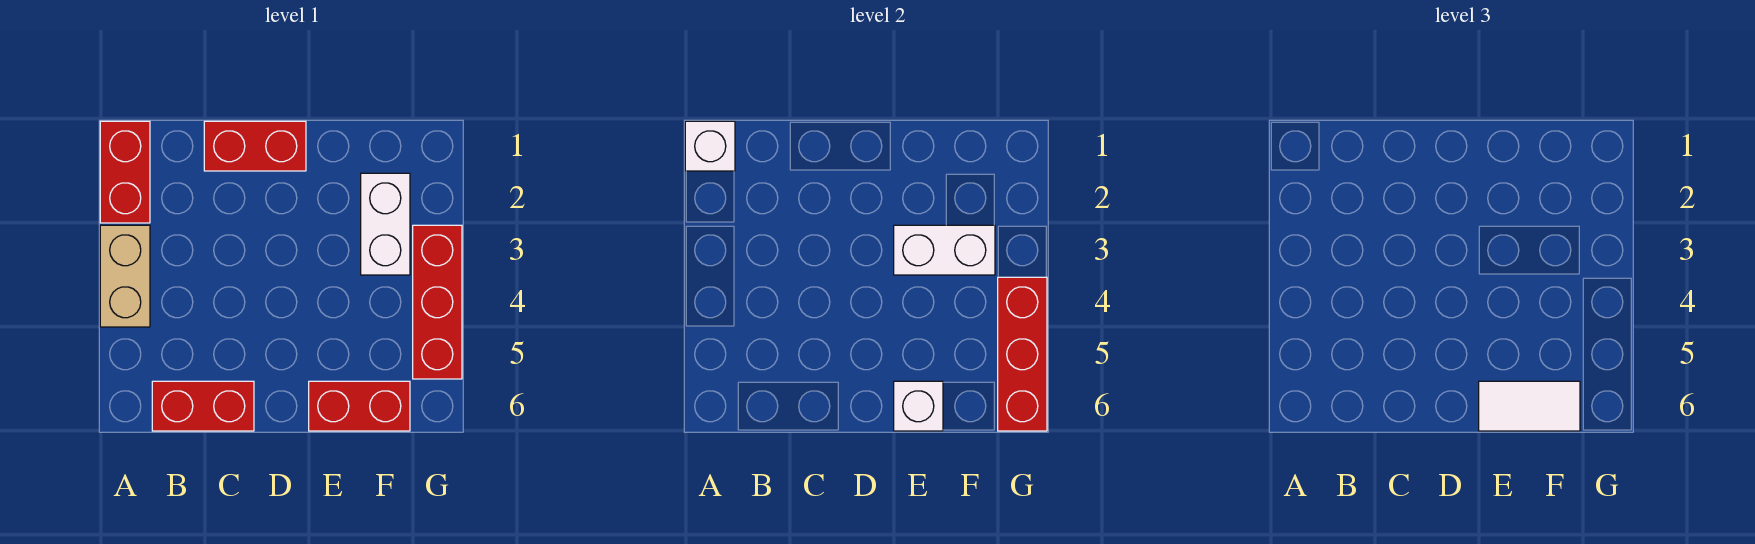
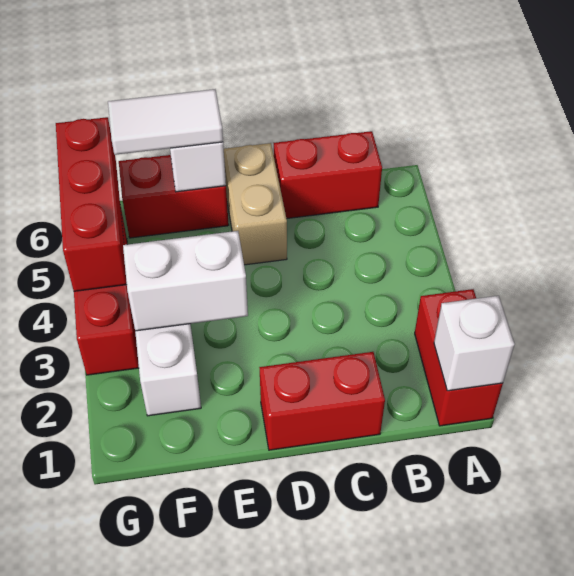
tan brick A3:A4 level 1 -> tan brick D5:D6 level 1

